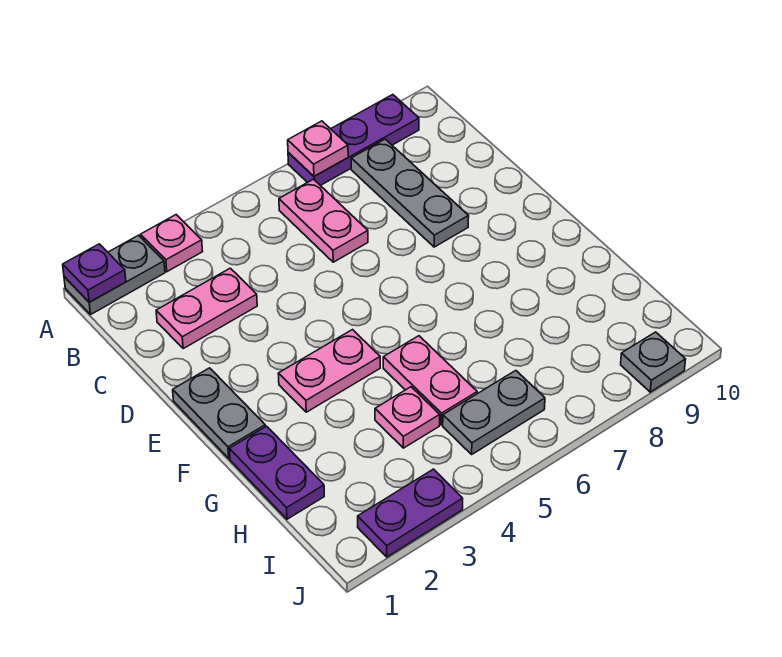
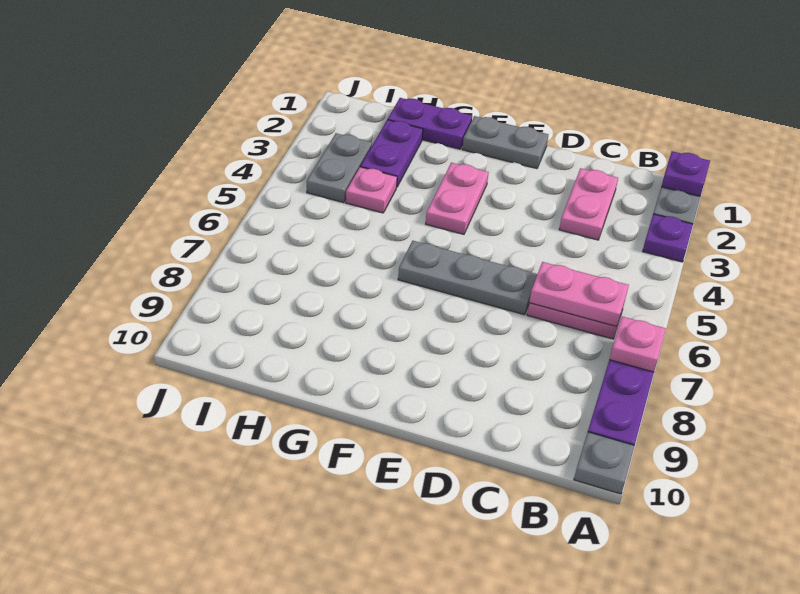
pink plate A3 level 1 -> purple plate A3 level 1
grey plate B8:D8 level 1 -> grey plate D6:F6 level 1
pink plate G5:H5 level 1 -> pink plate B6:C6 level 2
grey plate I5:I6 level 1 -> grey plate I3:I4 level 1
purple plate J2:J3 level 1 -> purple plate H2:H3 level 1
grey plate J9 level 1 -> grey plate A10 level 1

